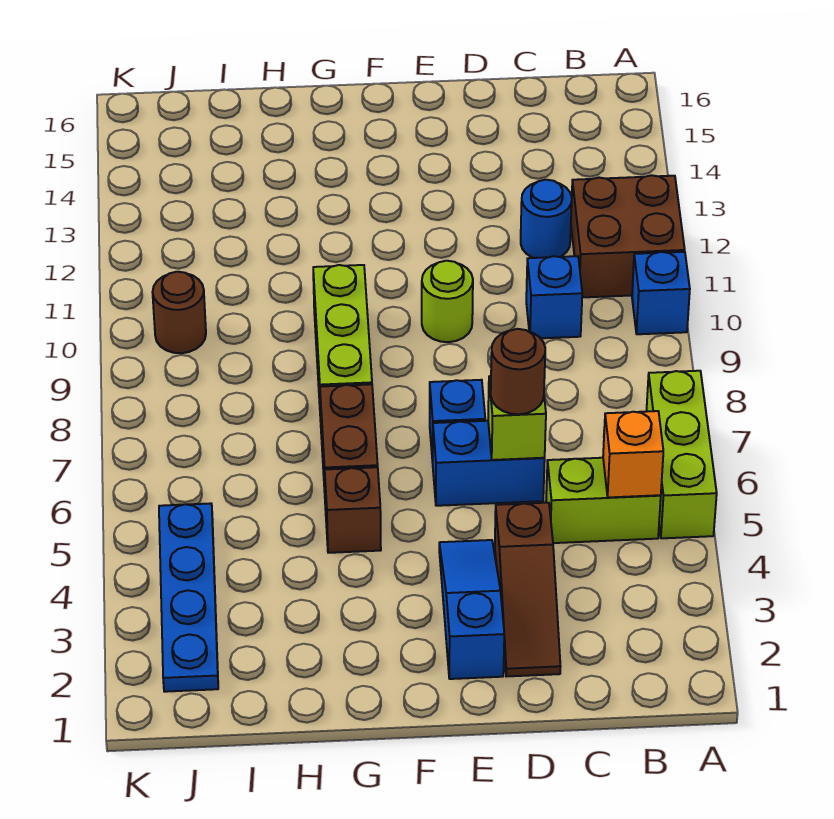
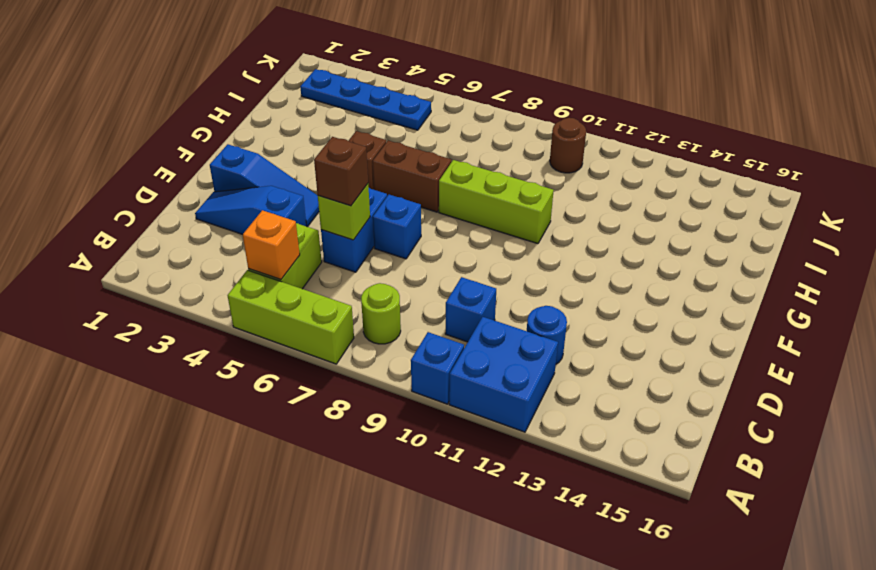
brown brick A11:B12 level 1 -> blue brick A11:B12 level 1
brown slope D2:D4 level 1 top 4 -> blue slope D2:D4 level 1 top 4
brown round brick D6 level 3 -> brown brick D6 level 3
lime round brick E10 level 1 -> lime round brick B8 level 1

